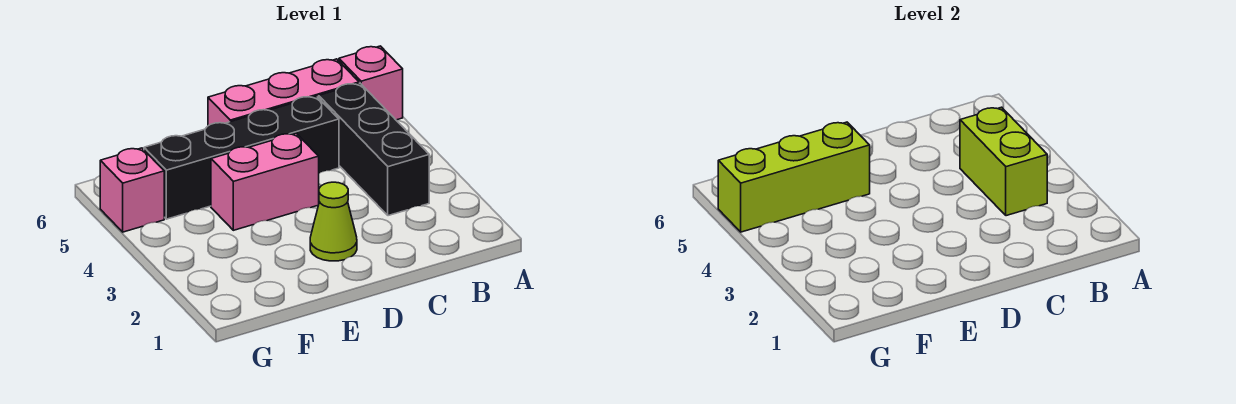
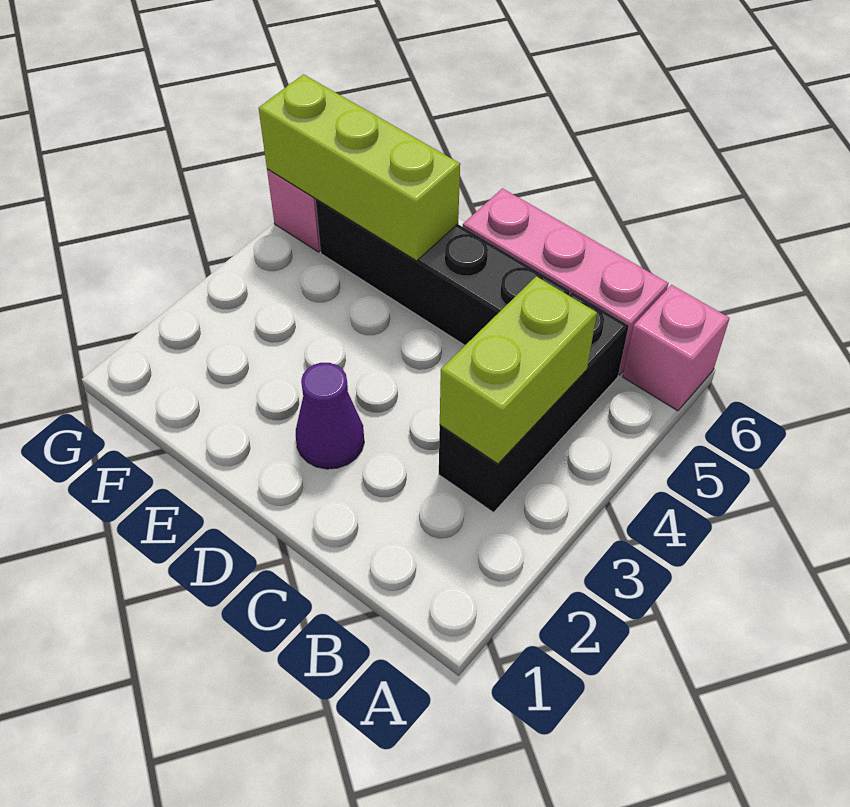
lime cone D2 level 1 -> purple cone D2 level 1
pink brick D4:E4 level 1 -> none

